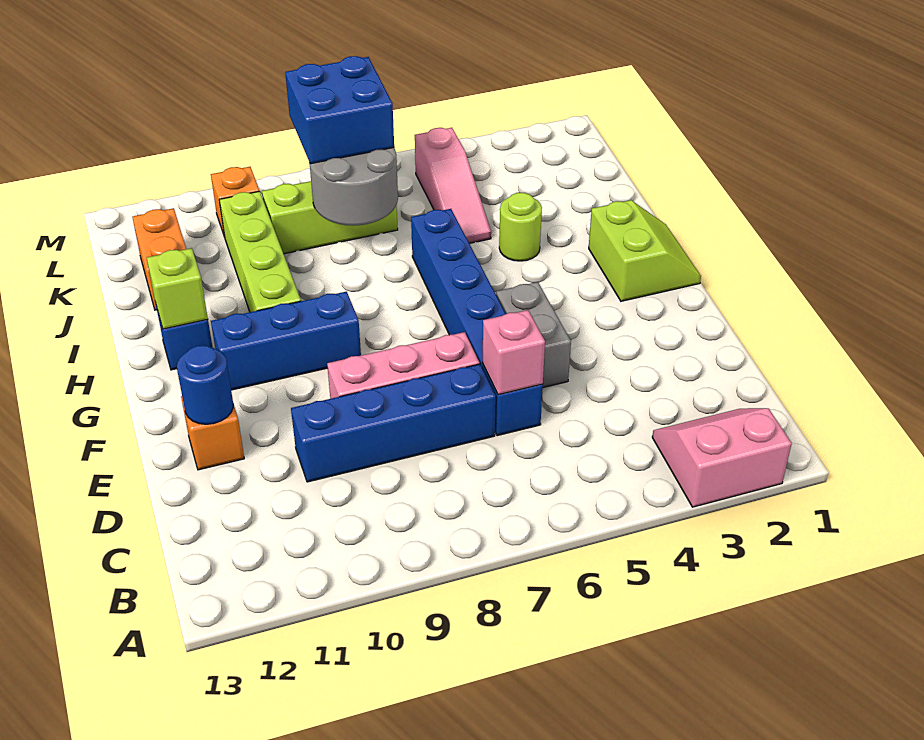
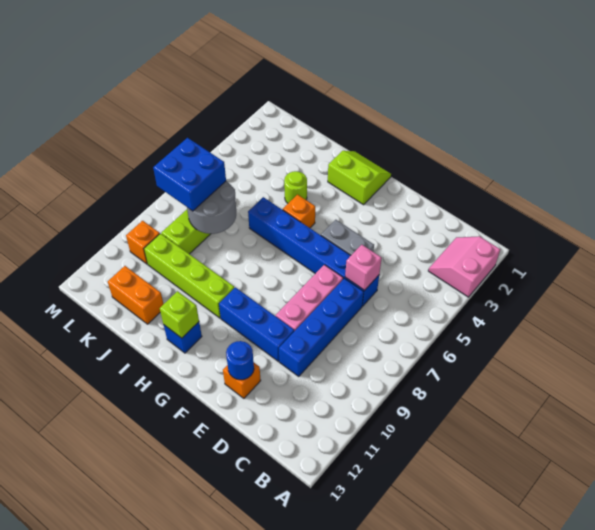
blue brick G9:G11 level 1 -> blue brick E10:G10 level 1
none -> orange brick H5 level 1
pink slope J5:L5 level 1 top L -> none

